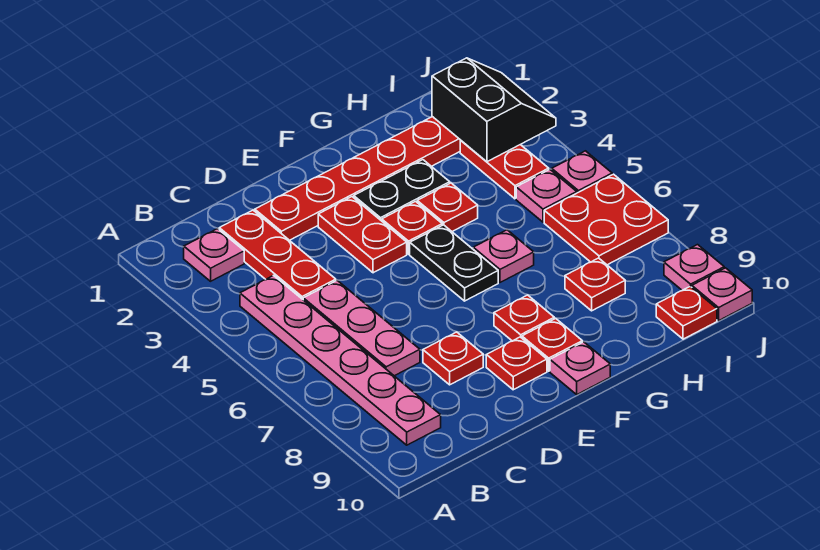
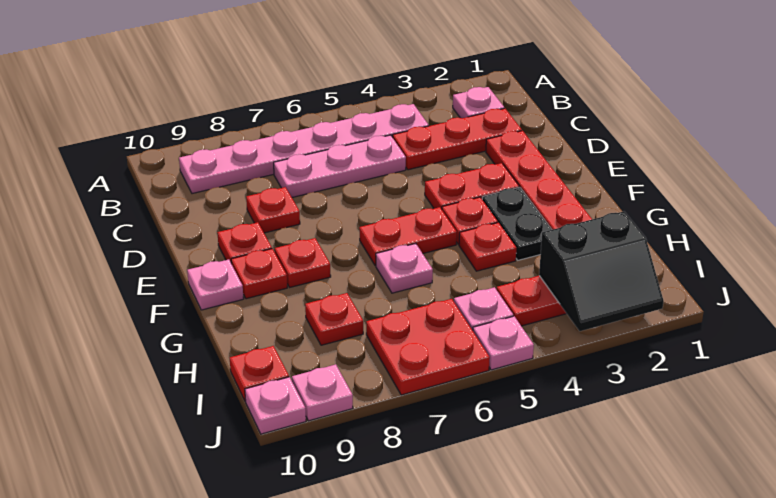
black plate F5:F6 level 1 -> red plate F5:F6 level 1

